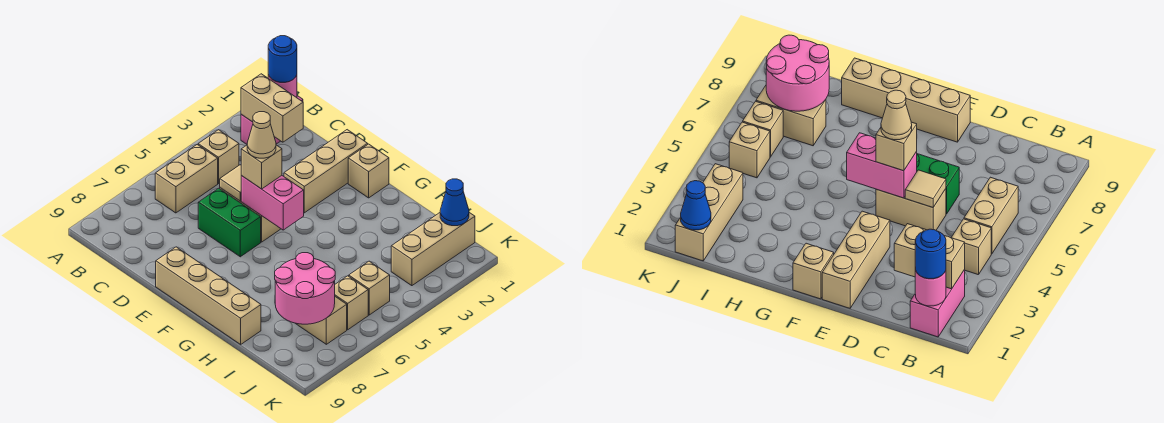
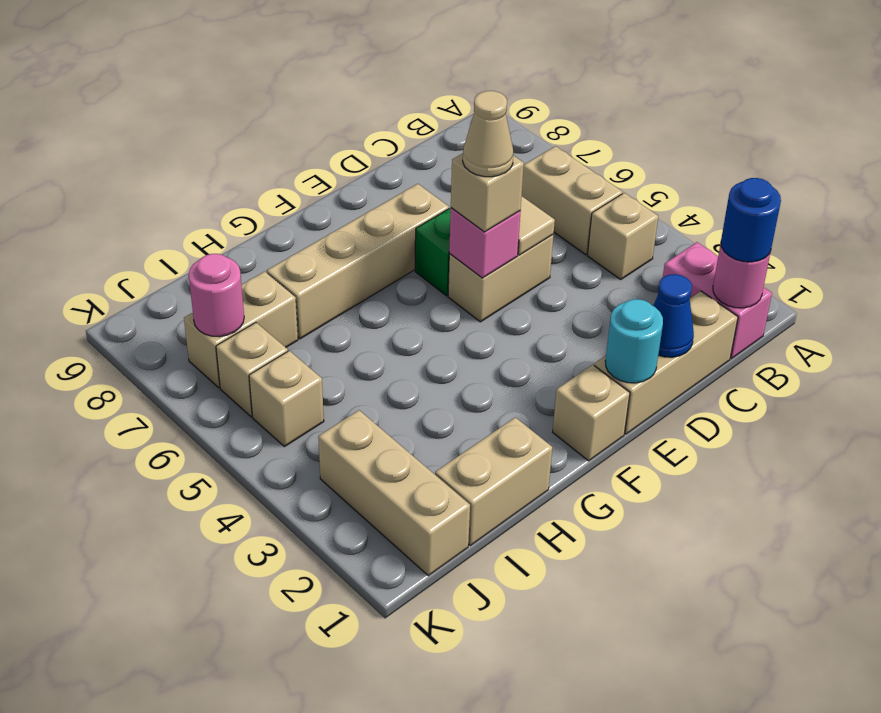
tan brick B2:C2 level 2 -> tan brick H1:I1 level 1
tan brick E1:E3 level 1 -> tan brick C1:E1 level 1
none -> cyan round brick E1 level 2
pink brick E5:F5 level 2 -> pink brick E5 level 2
tan brick E9:H9 level 1 -> tan brick E7:H7 level 1
pink round brick I7:J8 level 2 -> pink round brick J7 level 2
blue cone J1 level 2 -> blue cone D1 level 2

